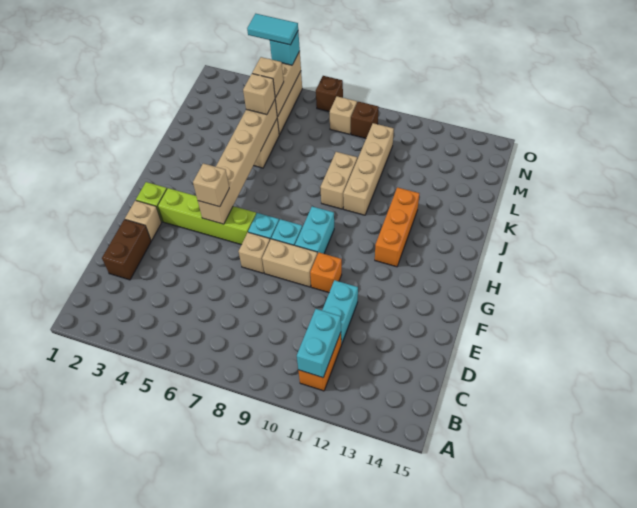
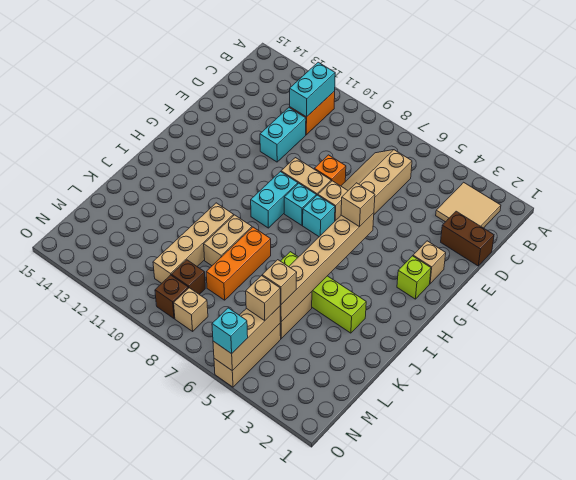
none -> tan tile B2:C3 level 1
none -> tan slope C6:E7 level 1 top 6
brown brick D2:E2 level 1 -> brown brick D1:D2 level 1
orange brick F10 level 1 -> orange brick E8 level 1
lime brick G3:G6 level 1 -> lime brick J3:J6 level 1
orange brick H12:J12 level 1 -> orange brick J8:L8 level 1
cyan tile O4:O5 level 4 -> none
brown brick O7 level 1 -> brown brick M9 level 1

